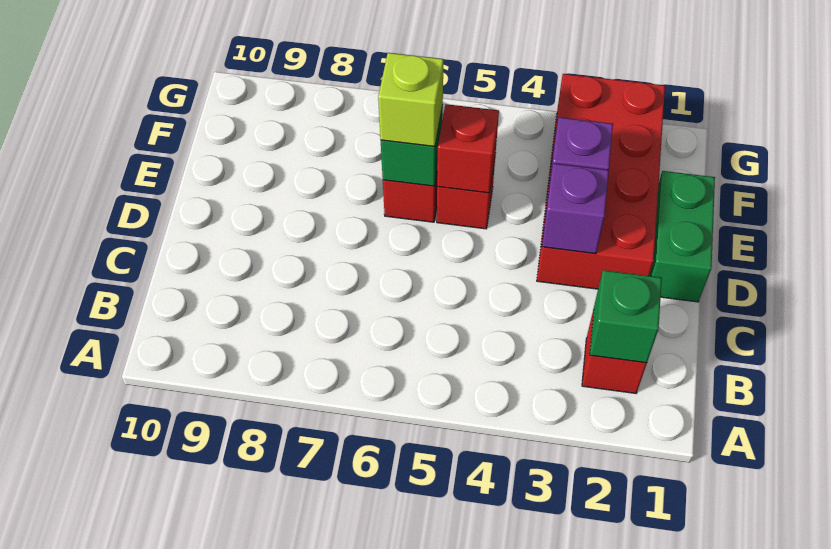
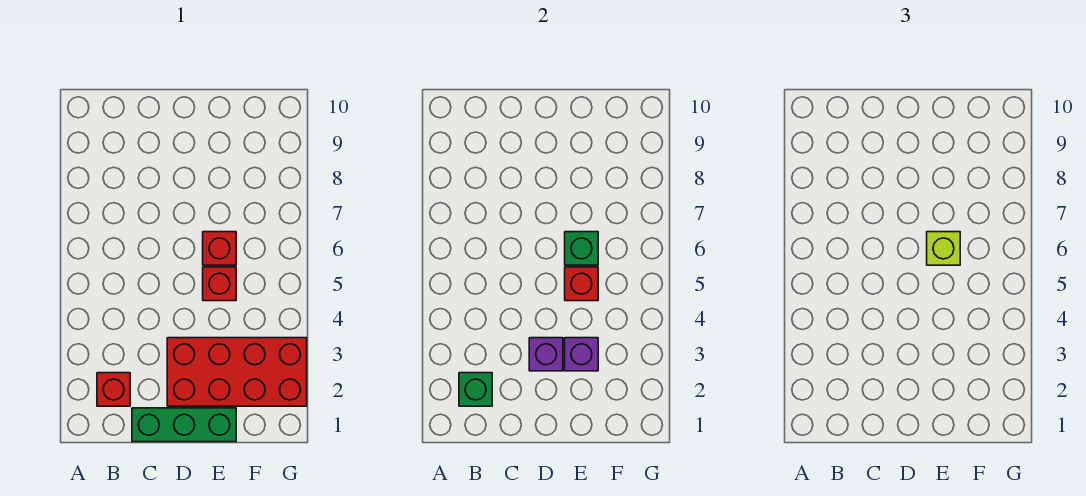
green brick D1:E1 level 1 -> green brick C1:E1 level 1

